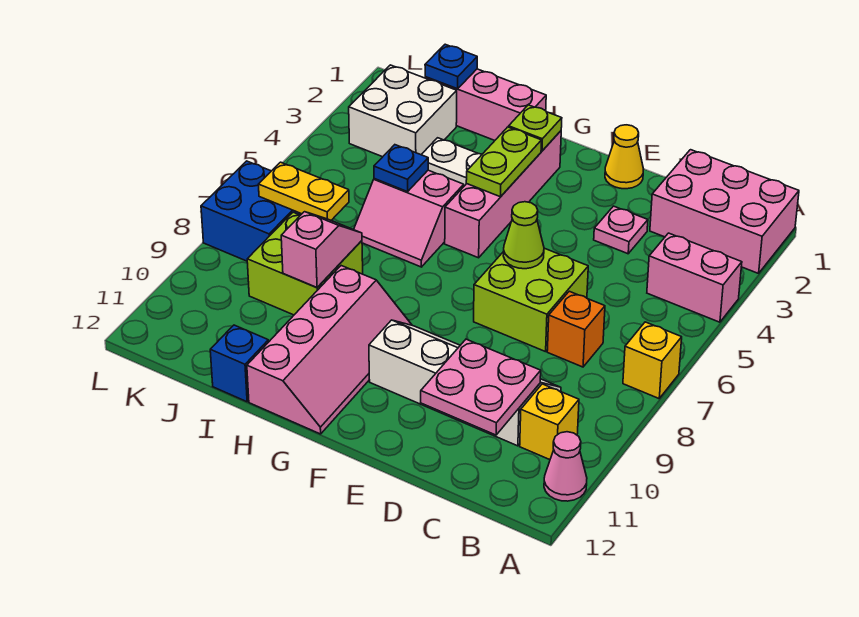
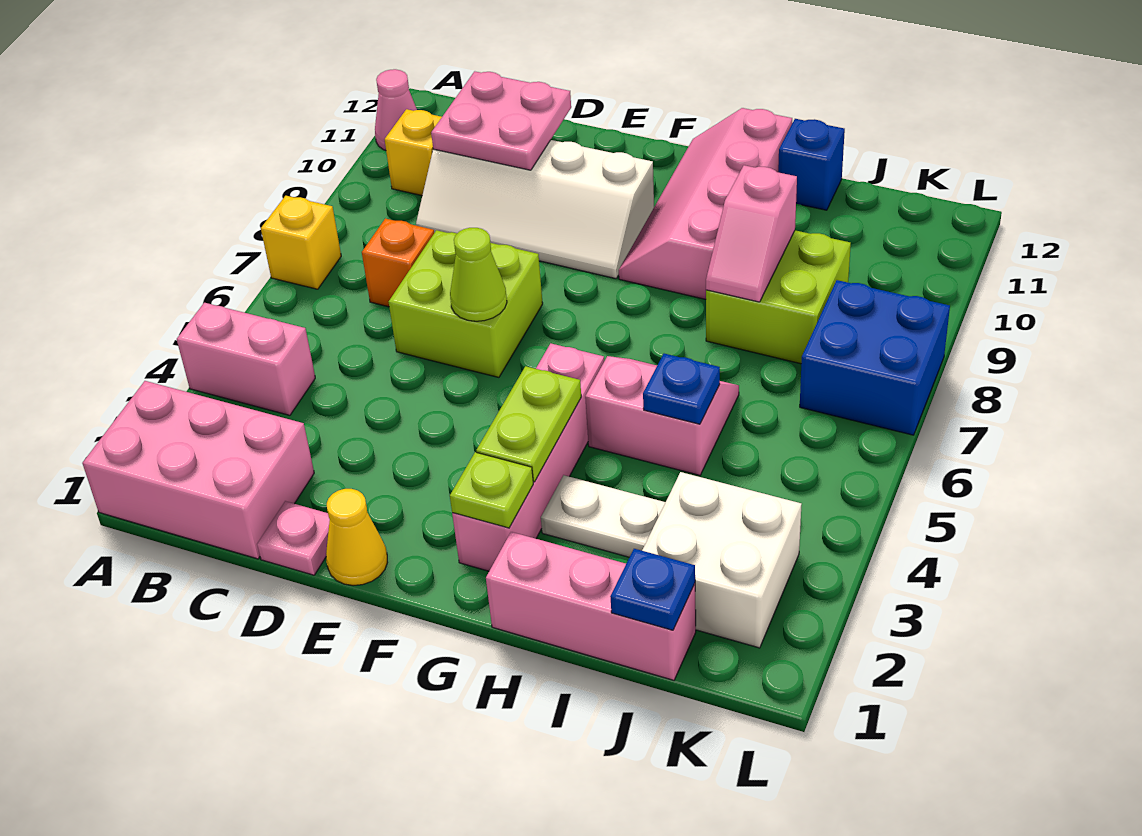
pink plate D3 level 1 -> pink plate D1 level 1
yellow plate J7:K7 level 2 -> none

